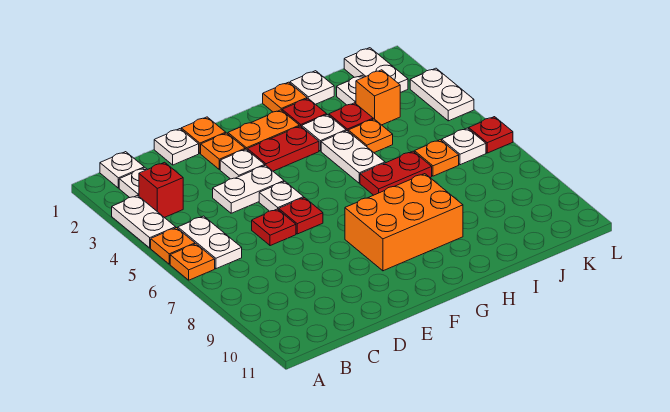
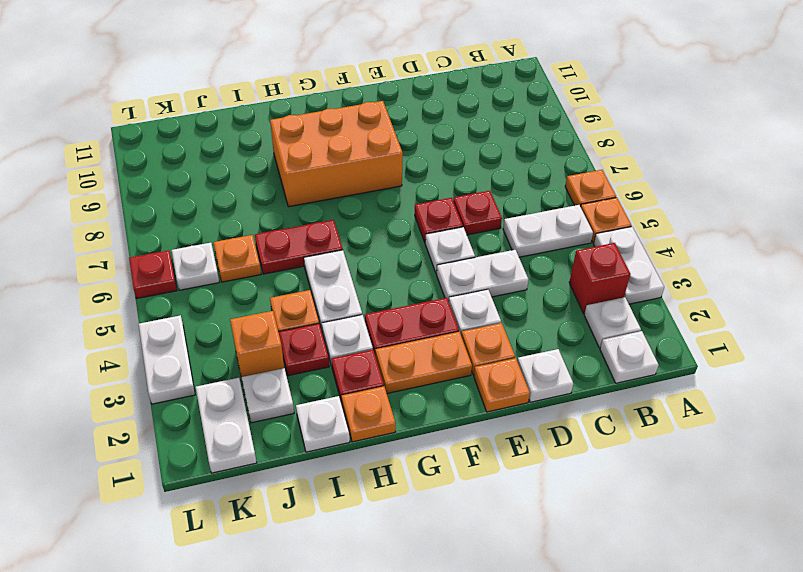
white plate B5:B6 level 1 -> white plate B5:C5 level 1

